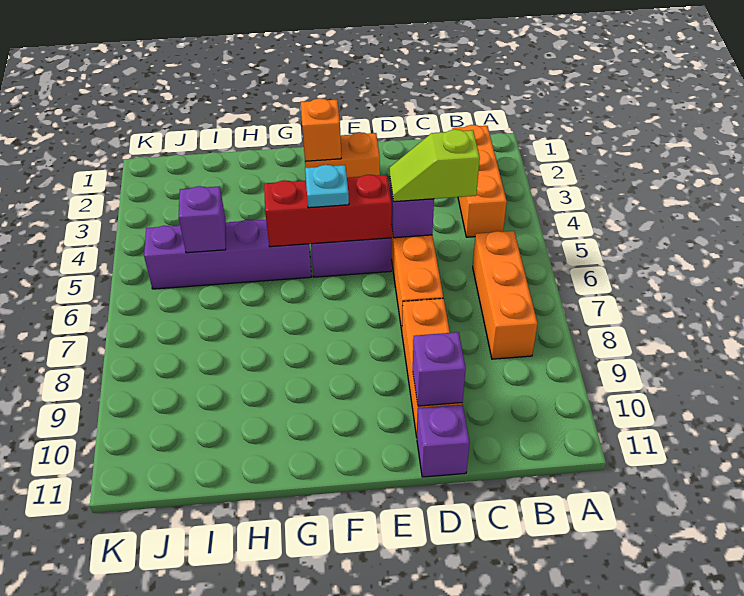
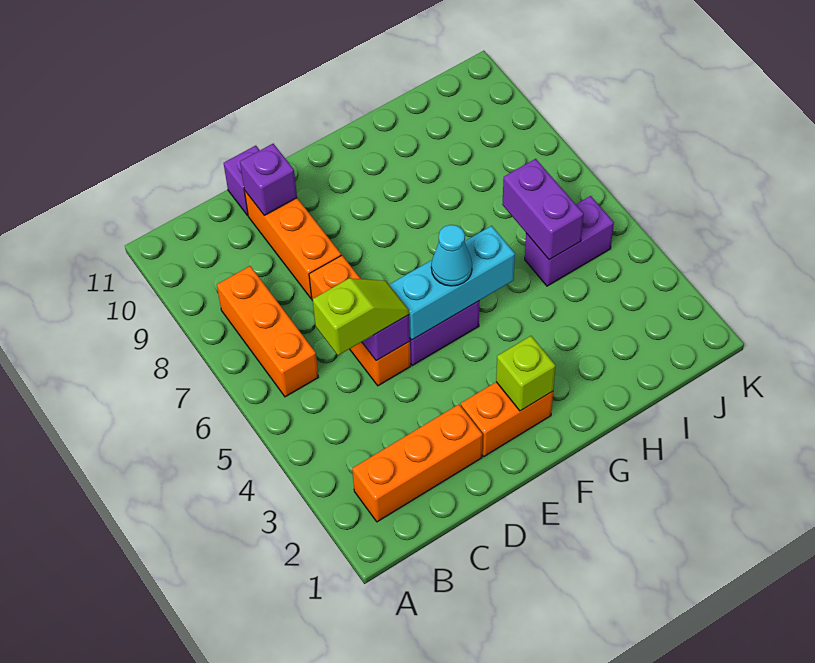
orange brick B2:B4 level 1 -> orange brick B2:D2 level 1
red brick E5:G5 level 2 -> cyan brick E5:G5 level 2
orange brick F2 level 2 -> lime brick F2 level 2
cyan plate F5 level 3 -> cyan cone F5 level 3
purple brick G5:J5 level 1 -> purple brick I5:J5 level 1
purple brick I5 level 2 -> purple brick I5:I6 level 2

